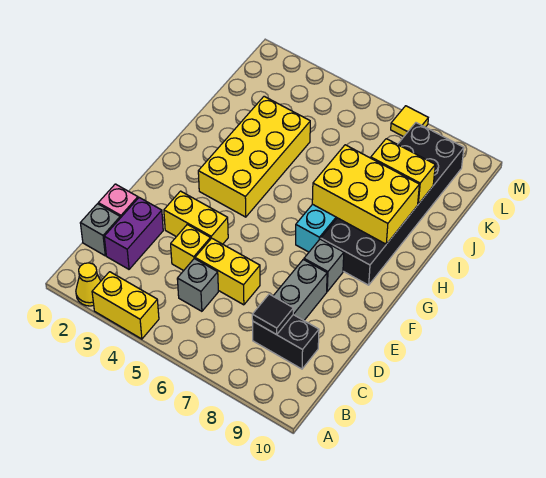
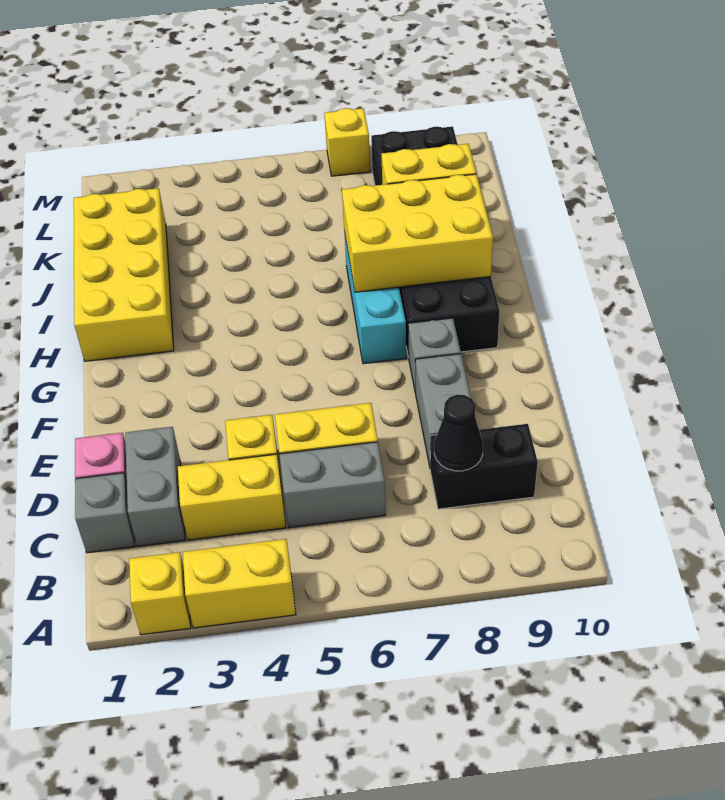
yellow cone A2 level 1 -> yellow brick A2 level 1
purple brick C2:D2 level 1 -> grey brick C2:D2 level 1
grey brick C5 level 1 -> grey brick C5:C6 level 1
black tile C8 level 2 -> black cone C8 level 2
yellow brick E3:E4 level 1 -> yellow brick C3:C4 level 1
yellow brick G3:J4 level 1 -> yellow brick H1:K2 level 1
yellow tile M7 level 1 -> yellow brick M7 level 1

